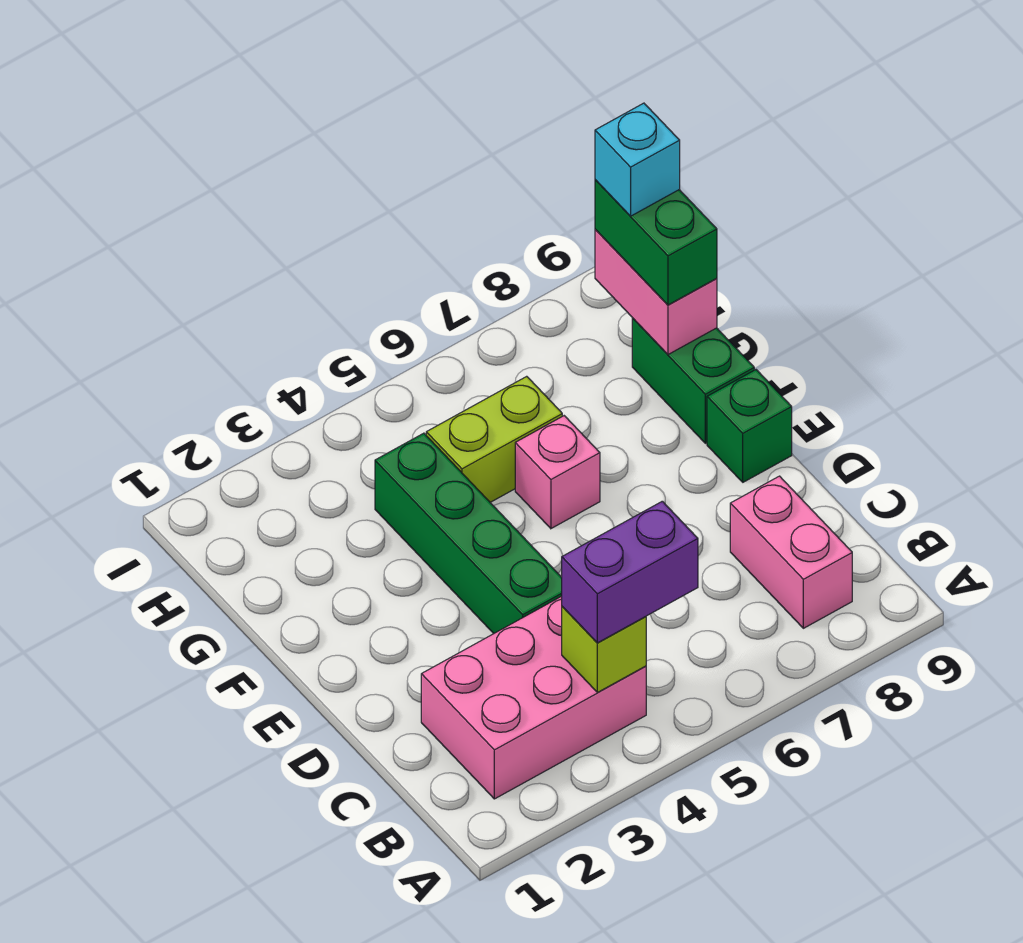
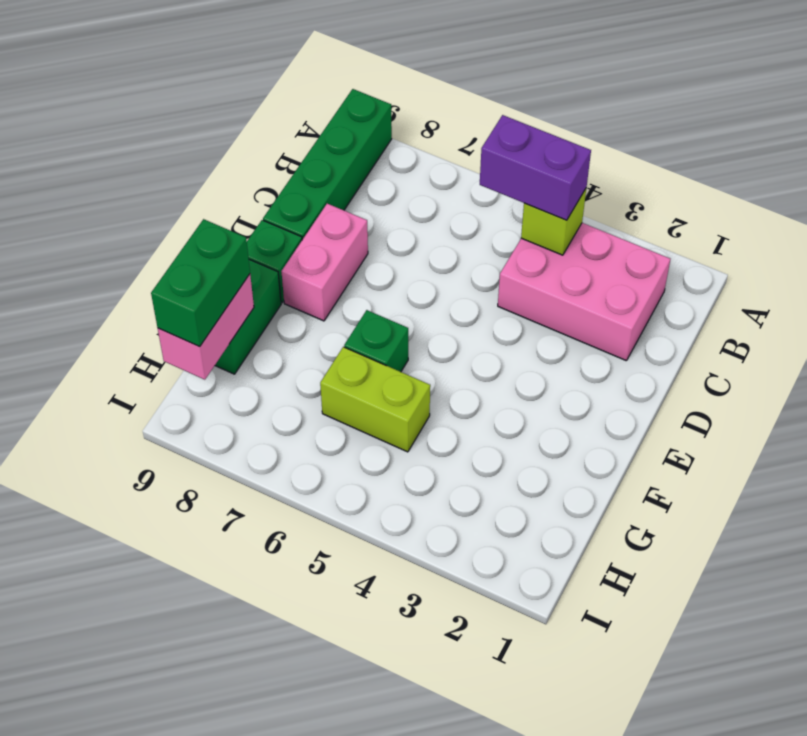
pink brick B8:C8 level 1 -> pink brick D8:E8 level 1
green brick D4:G4 level 1 -> green brick A9:D9 level 1
pink brick F6 level 1 -> green brick F6 level 1
cyan brick H9 level 4 -> none

